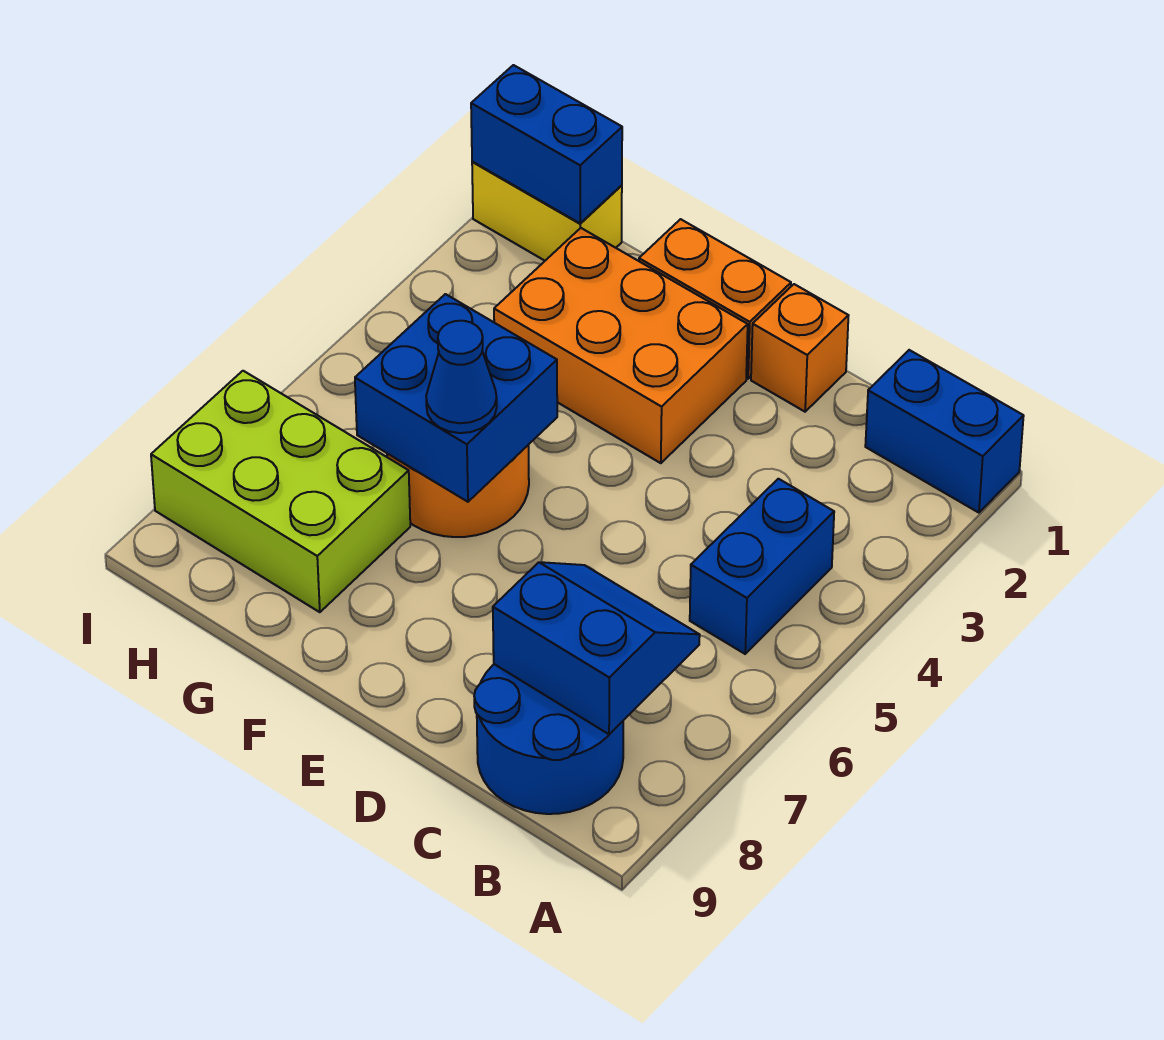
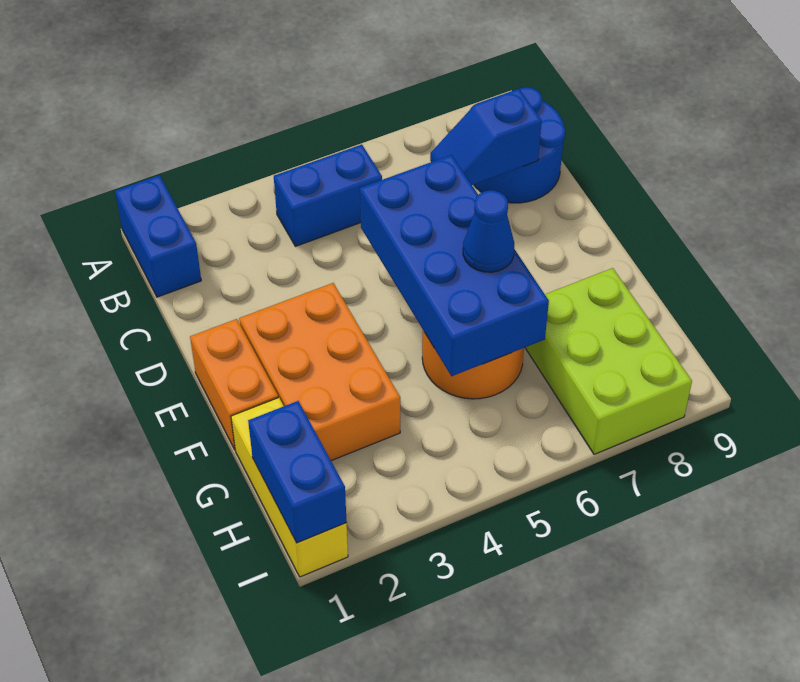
blue slope B7:C8 level 2 top 8 -> blue slope C7:C8 level 2 top 8
orange brick D1 level 1 -> none
blue brick F5:G6 level 2 -> blue brick D5:G6 level 2
yellow brick H1:I1 level 1 -> yellow brick G1:I1 level 1

